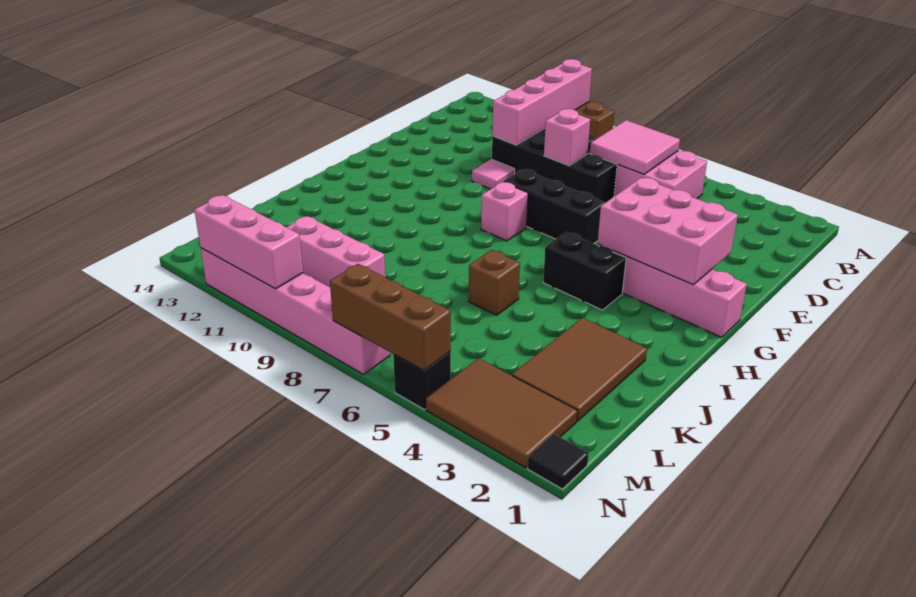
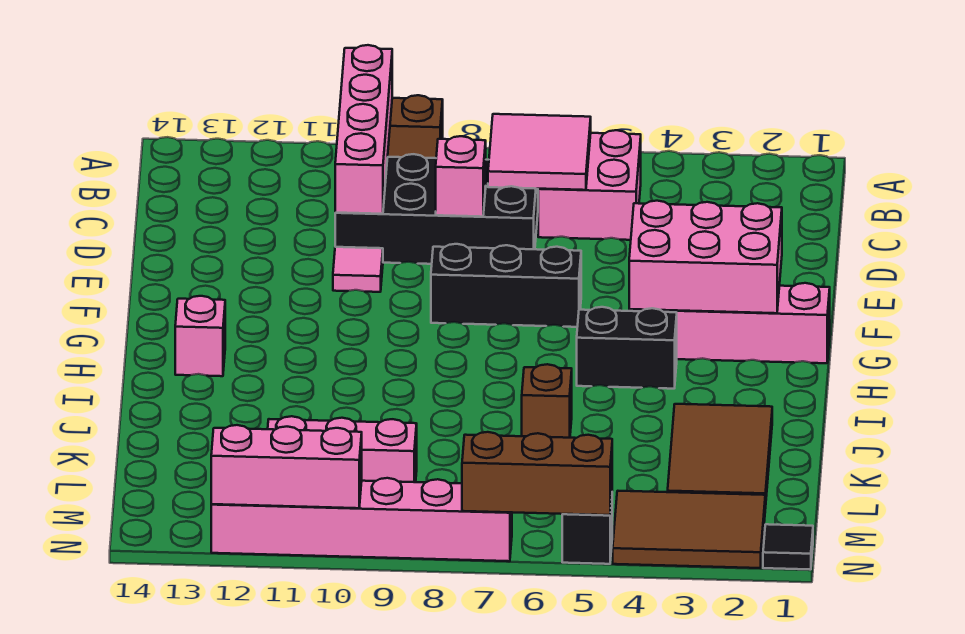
pink brick G8 level 1 -> pink brick H13 level 1

